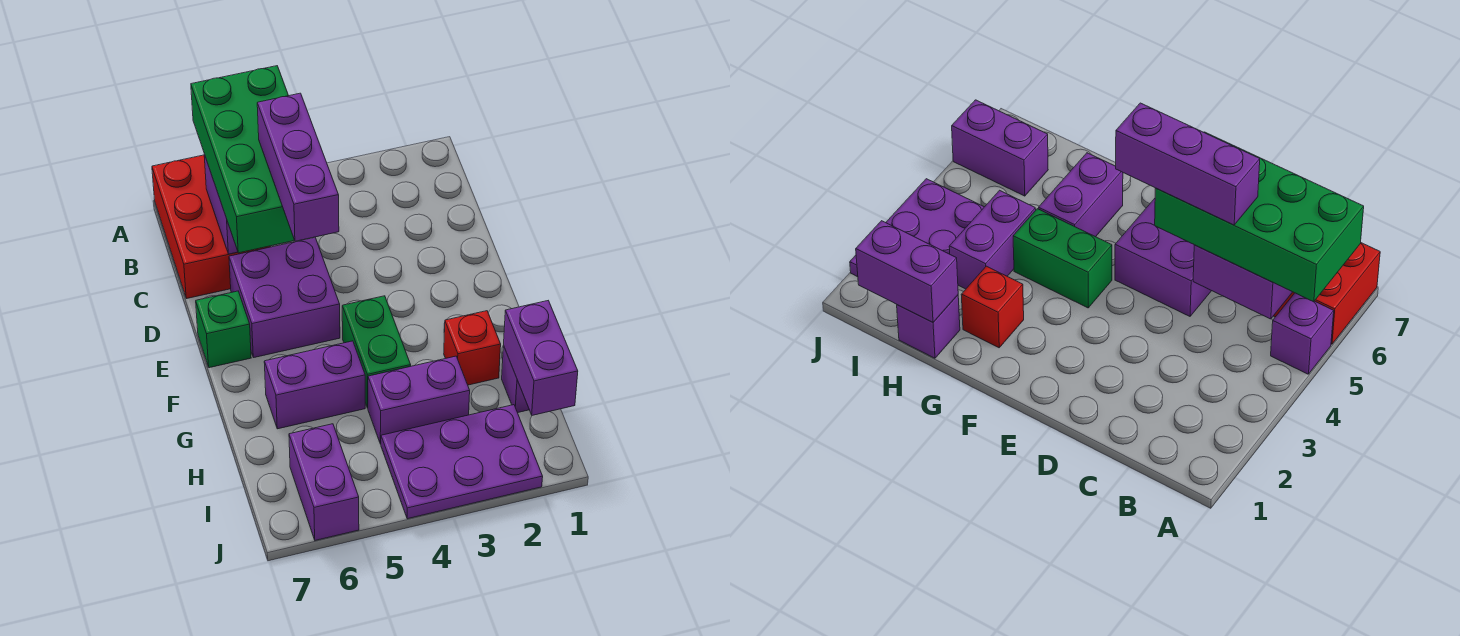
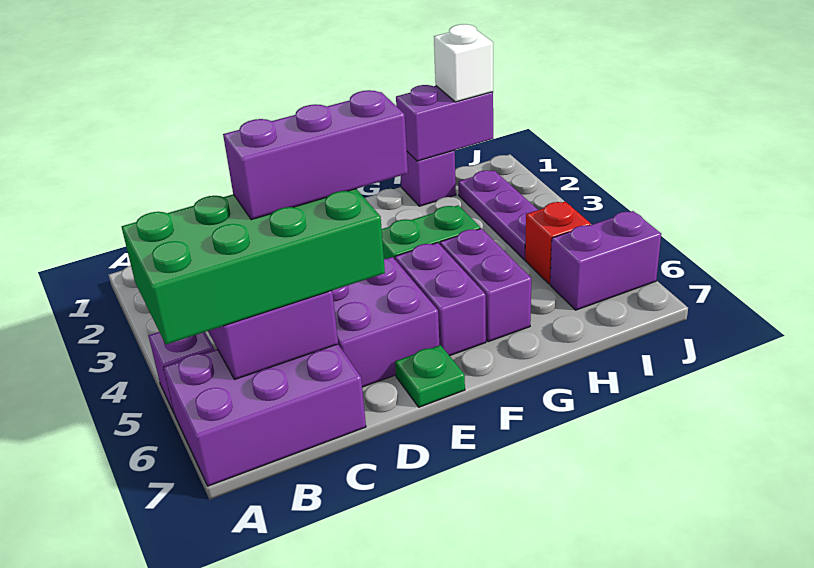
red brick A6:C7 level 1 -> purple brick A6:C7 level 1
green brick E7 level 1 -> green plate E7 level 1
red brick G2 level 1 -> red brick I5 level 1
purple brick H3:H4 level 1 -> purple brick F5:F6 level 1
none -> white brick I1 level 3
purple plate I2:J4 level 1 -> purple plate I2:I4 level 1

